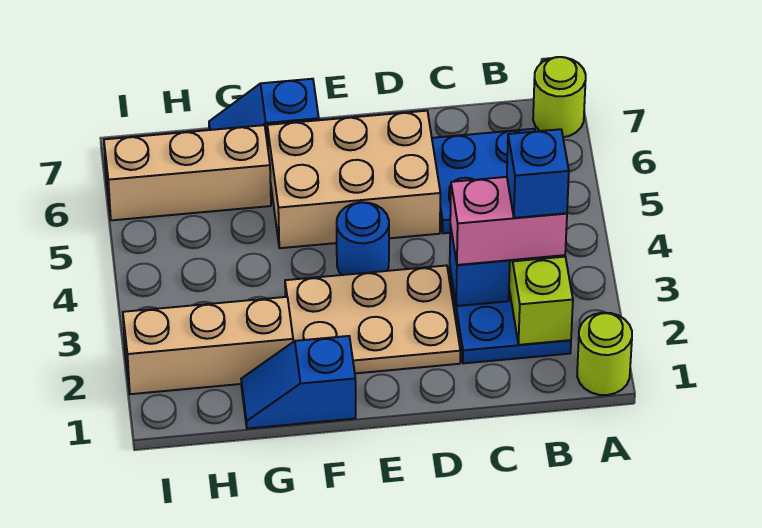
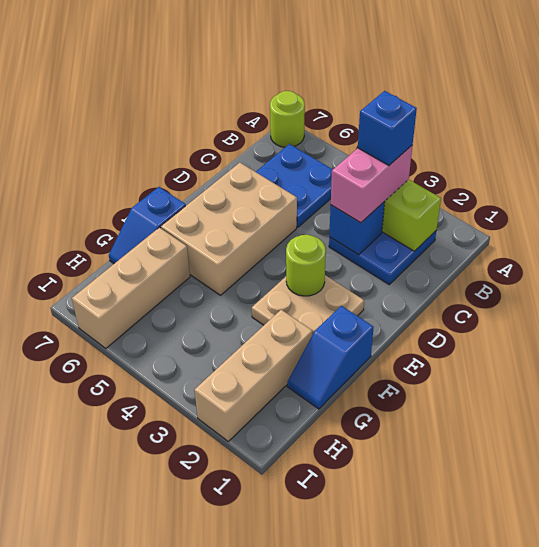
lime round brick A1 level 1 -> lime round brick E3 level 2
tan plate D2:F3 level 1 -> tan plate E2:F3 level 1
blue round brick E4 level 1 -> none

